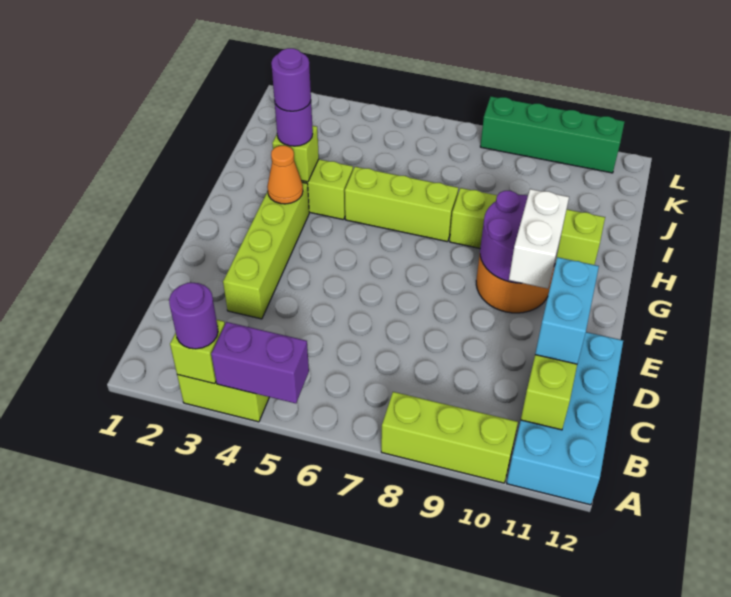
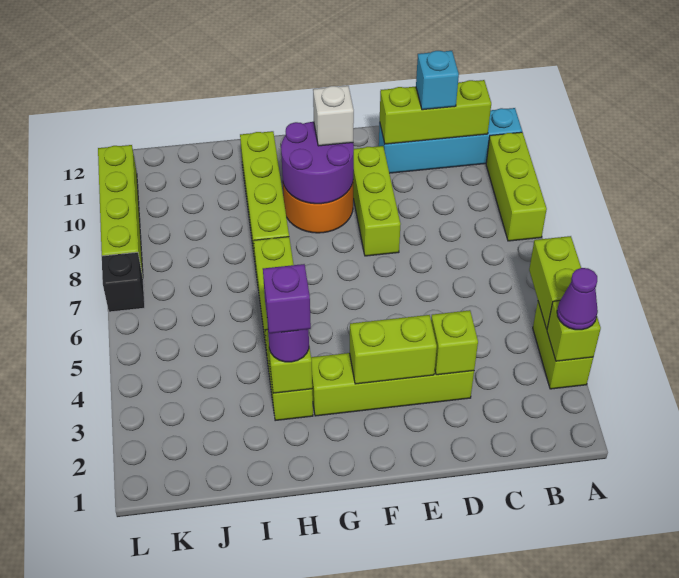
purple round brick A3 level 3 -> purple cone A3 level 3
purple brick A4:A5 level 2 -> lime brick A4:A5 level 2
cyan brick A11:D12 level 1 -> cyan brick A11:D11 level 1
cyan brick C11:D11 level 3 -> cyan brick C11 level 3
none -> lime brick D3 level 2
none -> lime brick E3:F3 level 2
none -> lime brick E8:E10 level 1
white brick E10:F10 level 3 -> white brick F10 level 3
orange cone G3 level 2 -> none
purple round brick H3 level 4 -> purple brick H3 level 4
none -> black brick L7 level 1
green brick L8:L11 level 1 -> lime brick L8:L11 level 1

